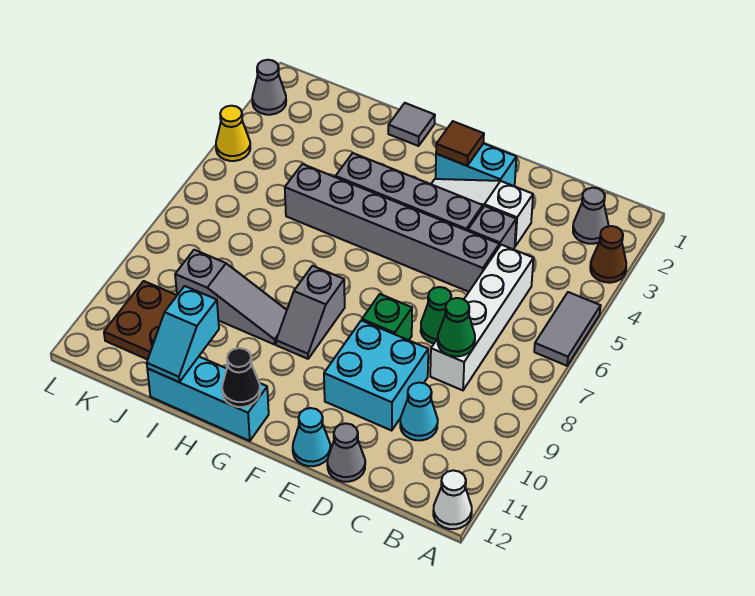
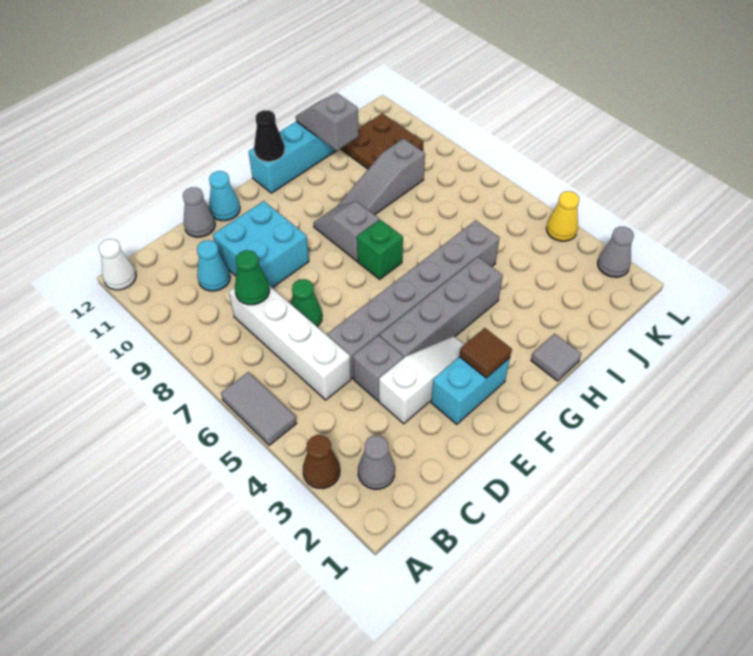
green brick E8 level 1 -> green brick G7 level 1
cyan slope I11:I12 level 2 top 11 -> grey slope I11:I12 level 2 top 11

